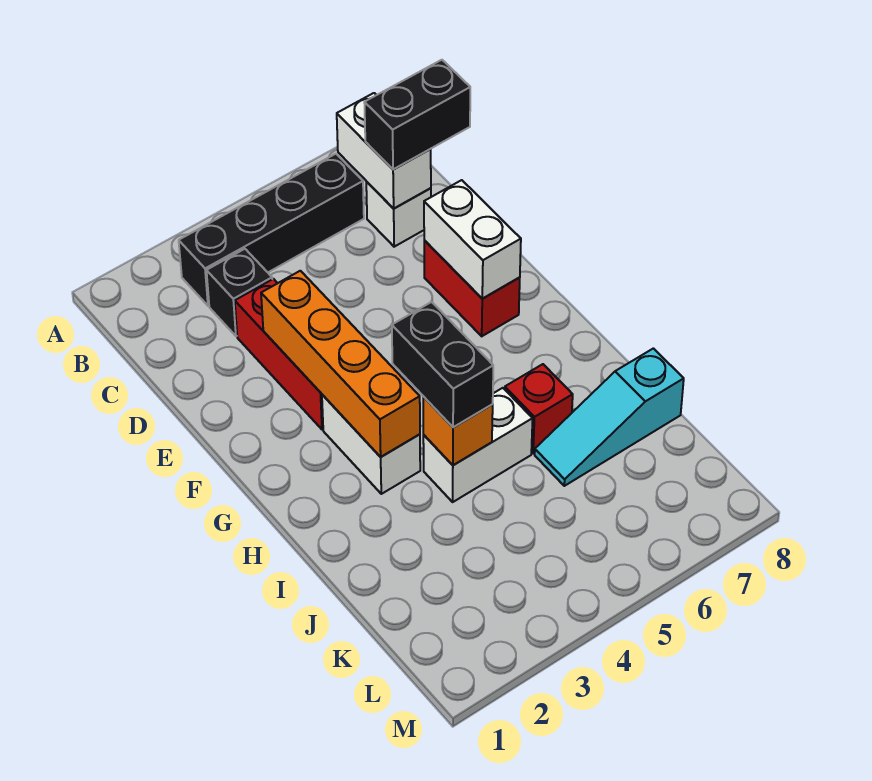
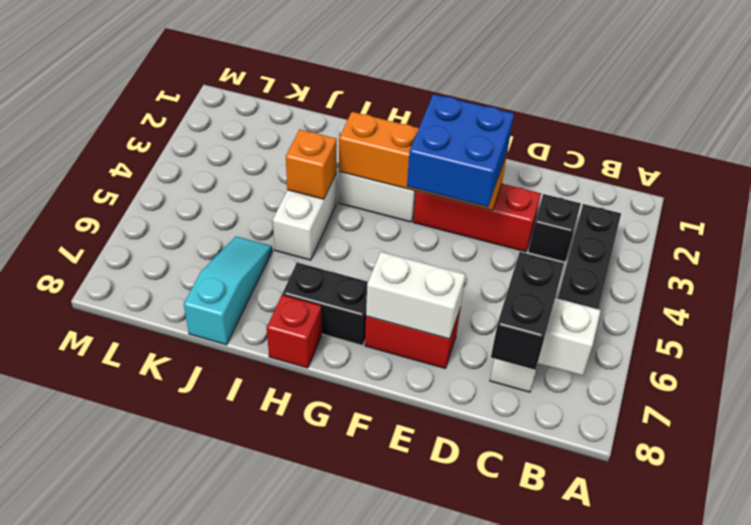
none -> blue brick E3:F4 level 3
black brick H4:I4 level 3 -> black brick G7:H7 level 1
red brick I6 level 1 -> red brick H8 level 1

